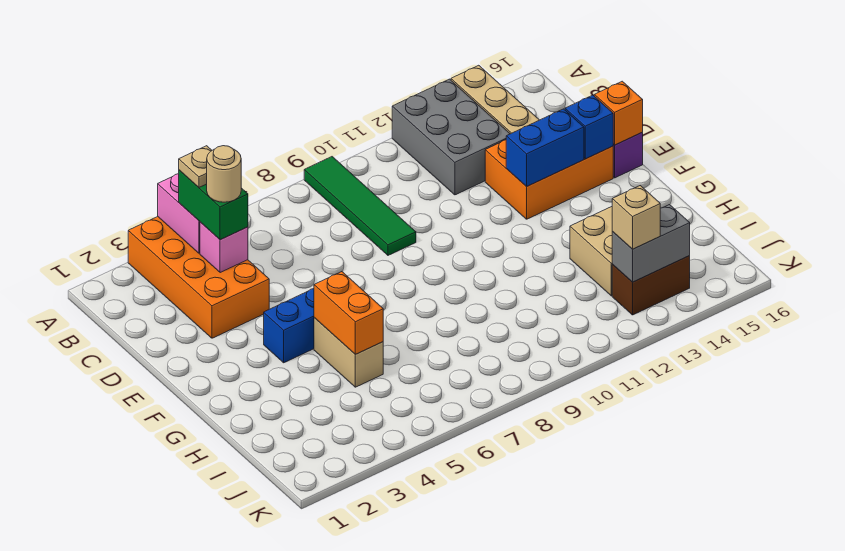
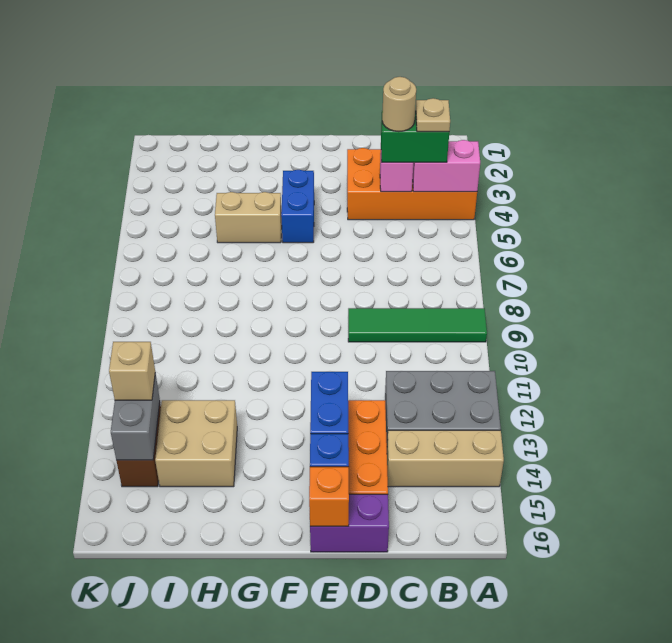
orange brick G5:H5 level 2 -> none

